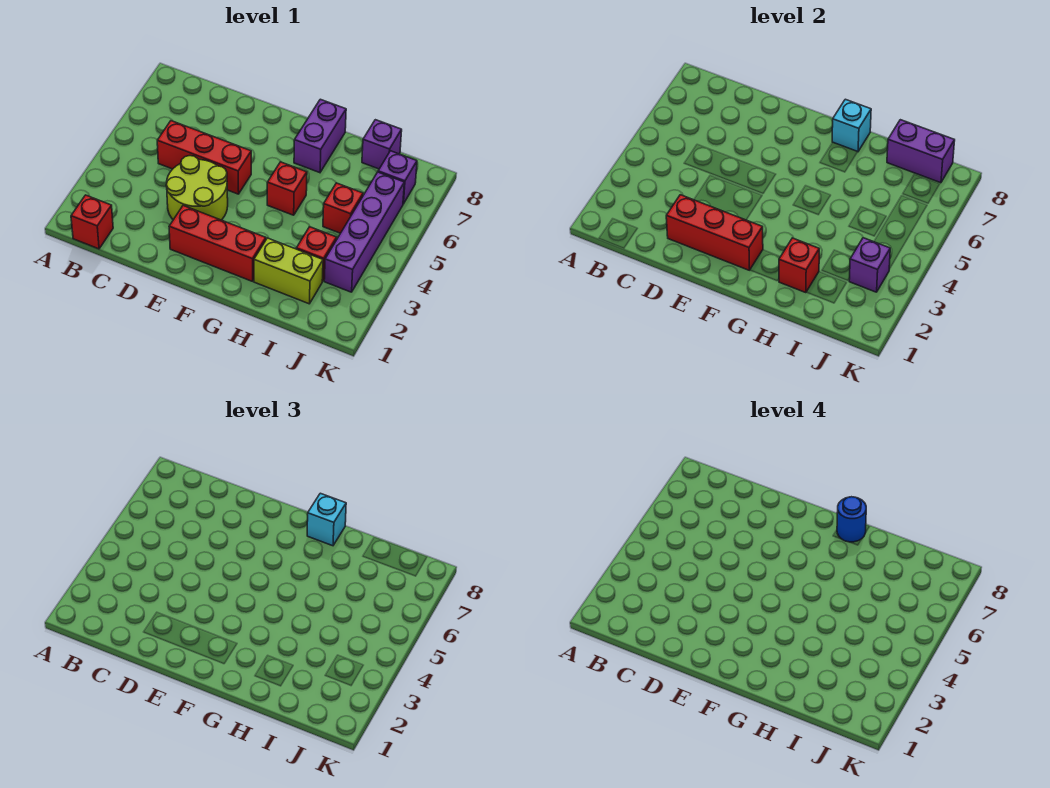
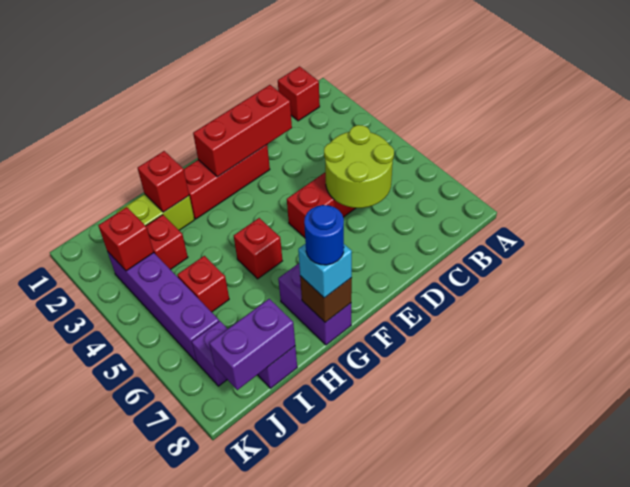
lime round brick D3:E4 level 1 -> lime round brick C5:D6 level 2
cyan brick G8 level 2 -> brown brick G8 level 2
purple brick J3 level 2 -> red brick J3 level 2

